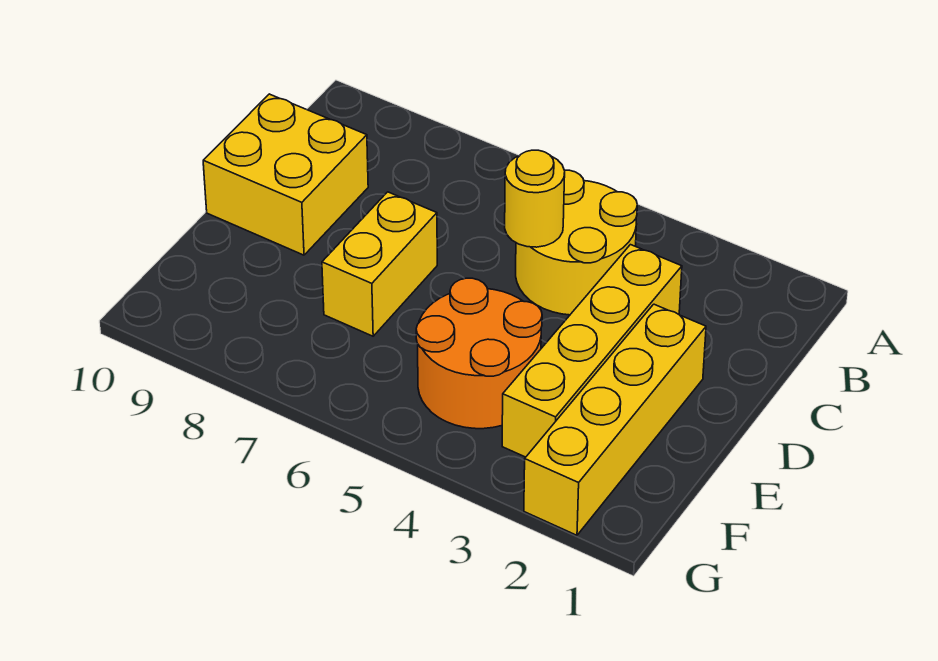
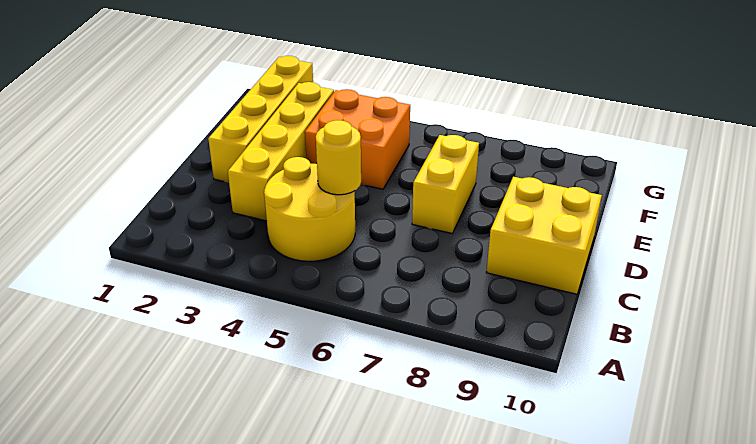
orange round brick E4:F5 level 1 -> orange brick E4:F5 level 1

